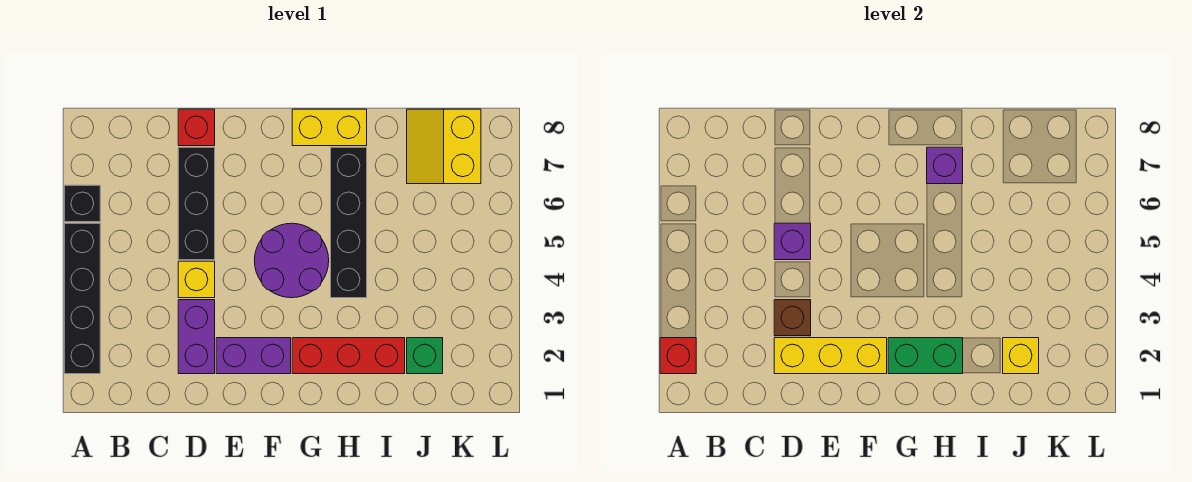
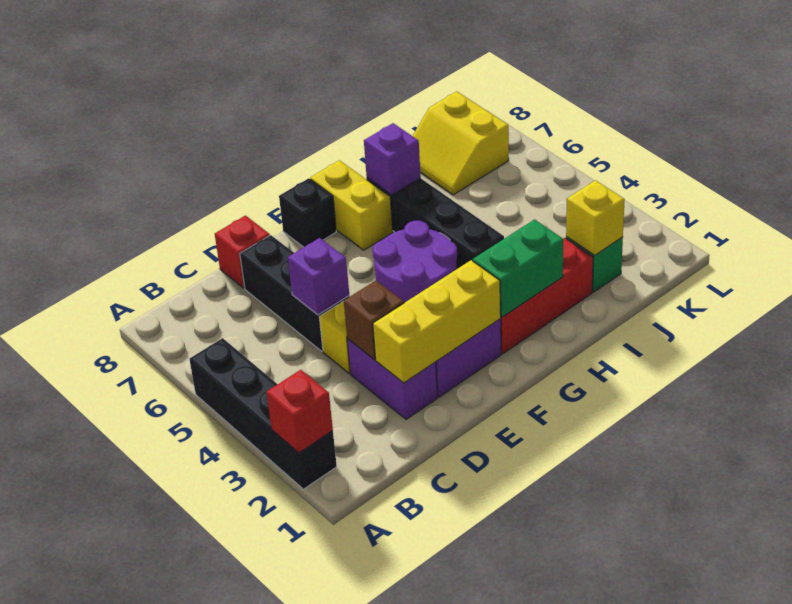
black brick A6 level 1 -> black brick F8 level 1
yellow brick G8:H8 level 1 -> yellow brick G7:G8 level 1

